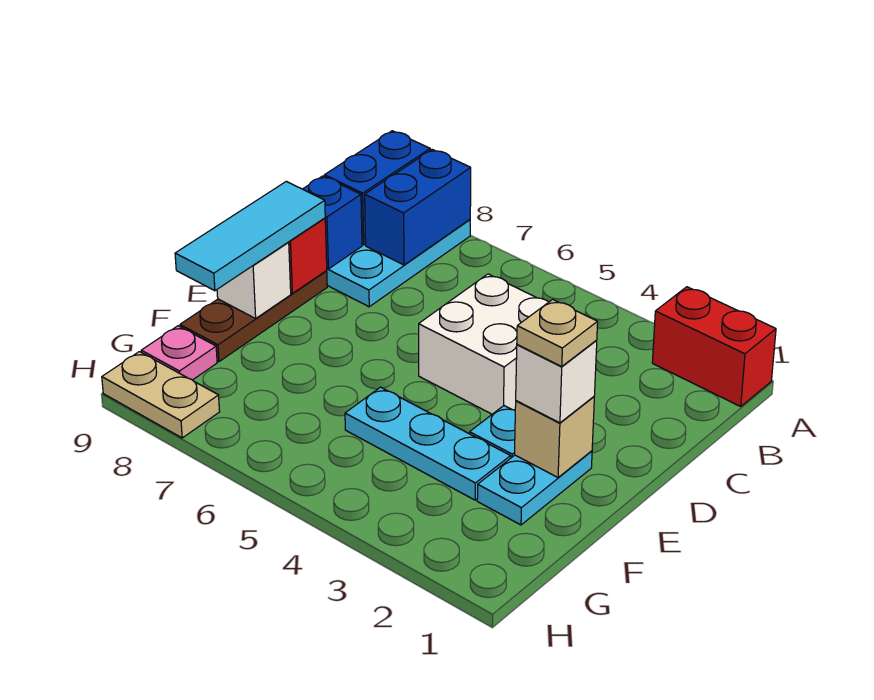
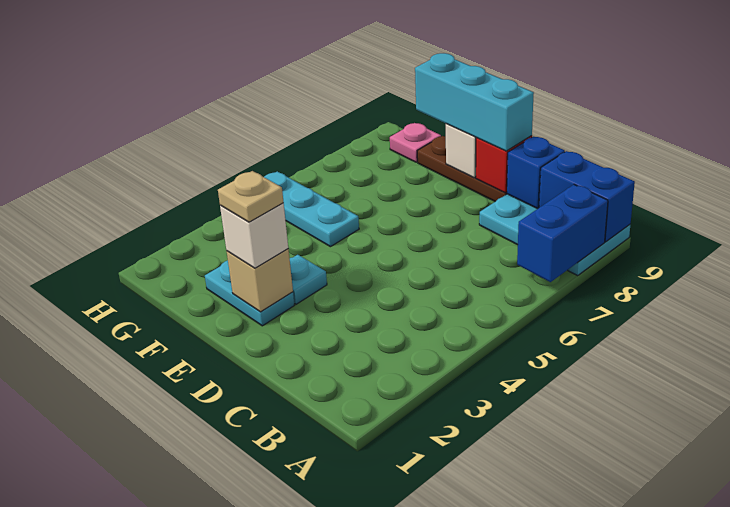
red brick A1:A2 level 1 -> none
blue brick A8:B8 level 2 -> blue brick A7:A8 level 2
white brick C4:D5 level 1 -> none
cyan tile D9:F9 level 3 -> cyan brick D9:F9 level 3
cyan plate F3:F5 level 1 -> cyan plate F5:H5 level 1
tan plate H8:H9 level 1 -> none

